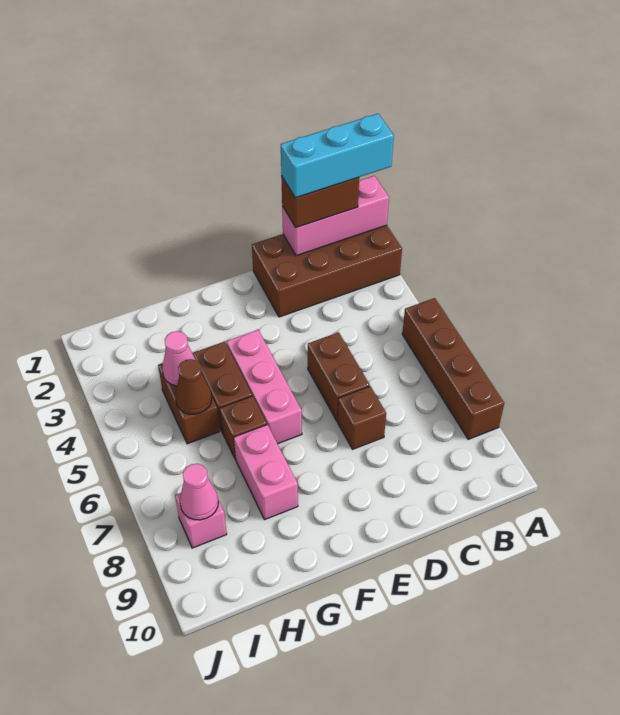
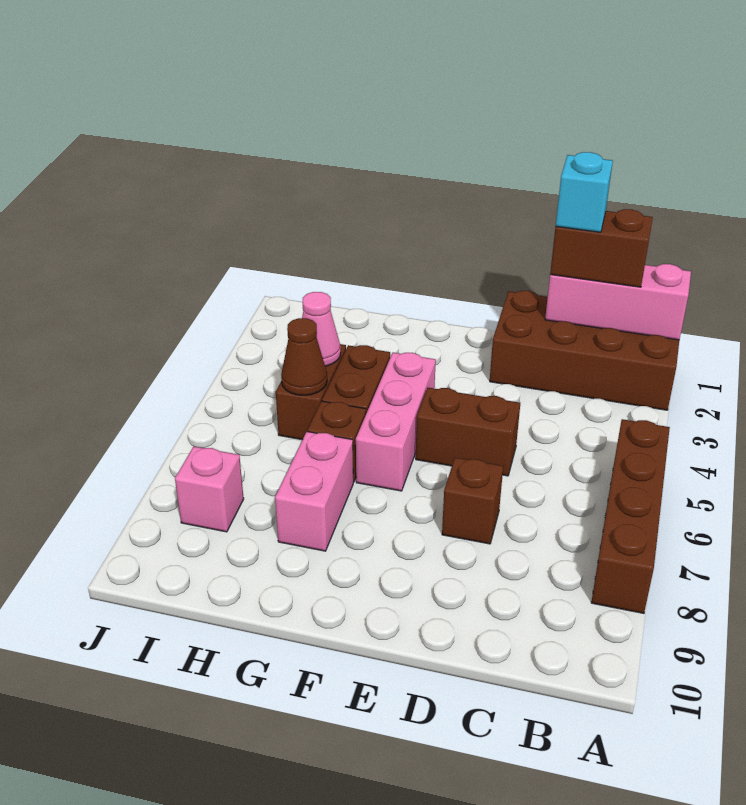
cyan brick A1:C1 level 4 -> cyan brick C1 level 4
brown brick D5:D6 level 1 -> brown brick D5:E5 level 1
pink cone I8 level 2 -> none

